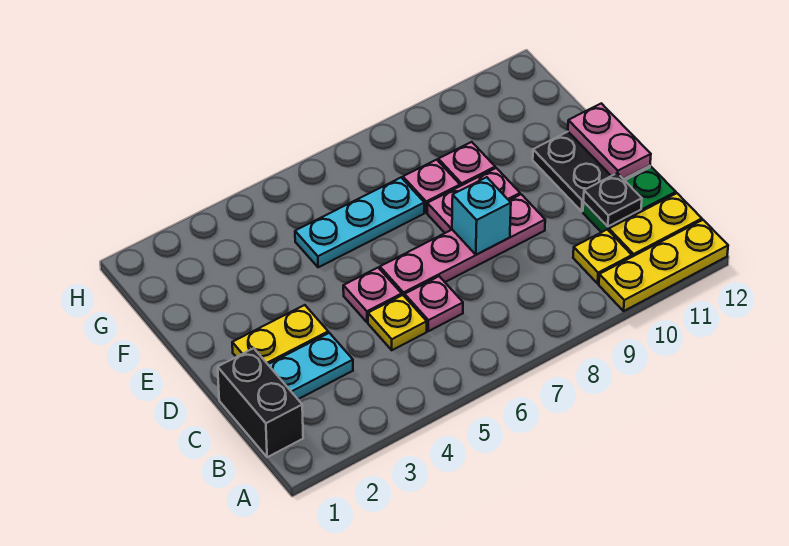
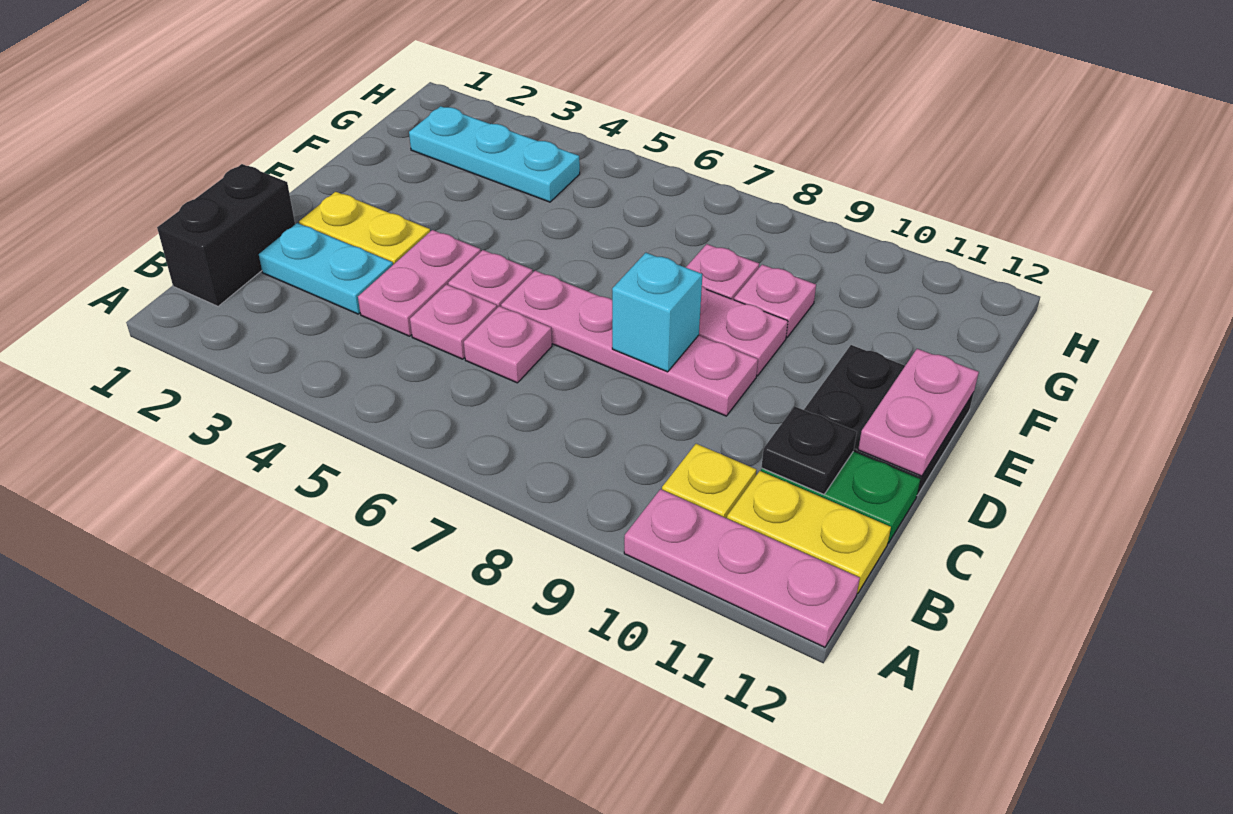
yellow plate A10:A12 level 1 -> pink plate A10:A12 level 1
none -> pink plate C4:D4 level 1
yellow plate C5 level 1 -> pink plate C5 level 1
cyan plate F5:F7 level 1 -> cyan plate G2:G4 level 1

